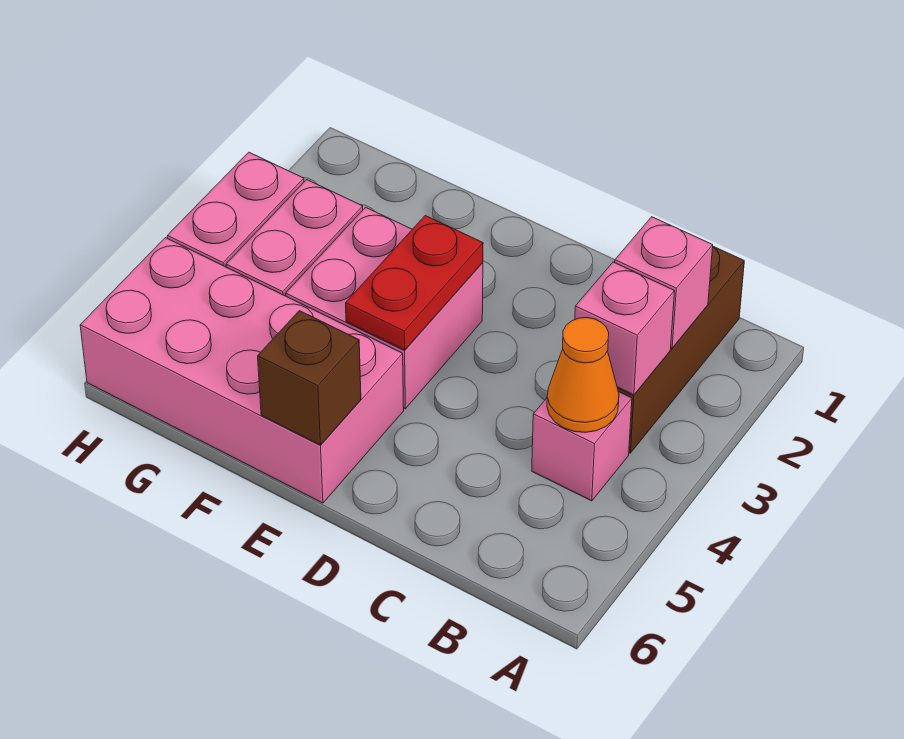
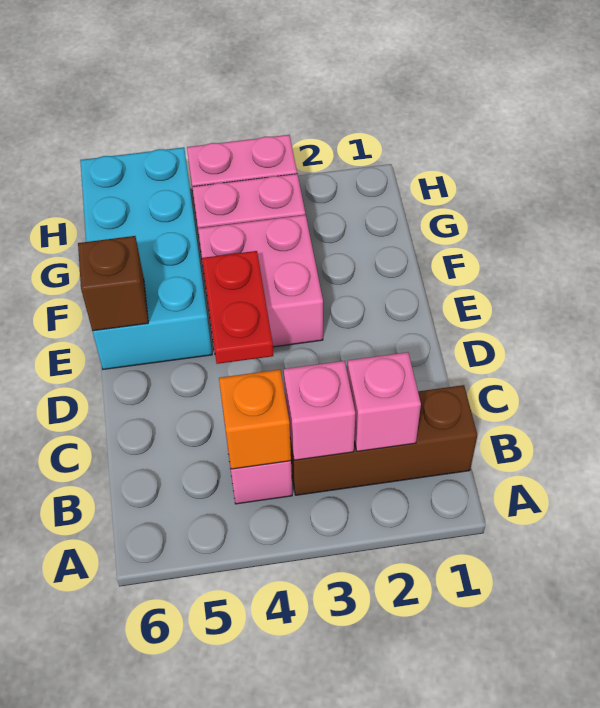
orange cone B4 level 2 -> orange brick B4 level 2
red plate E3:E4 level 2 -> red plate D4:E4 level 2
pink brick E5:H6 level 1 -> cyan brick E5:H6 level 1

